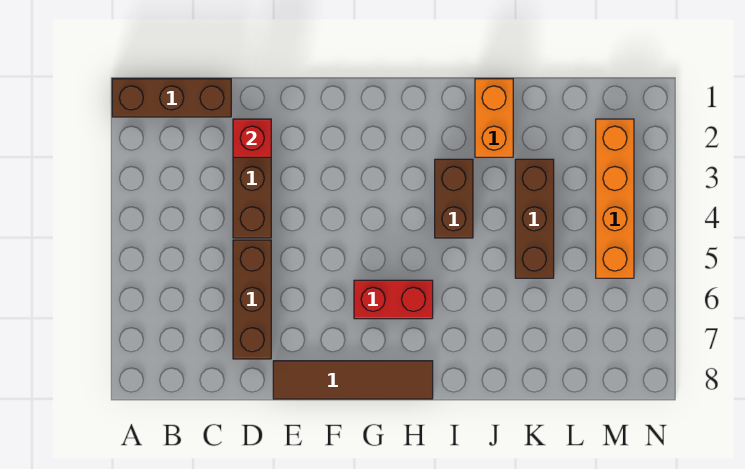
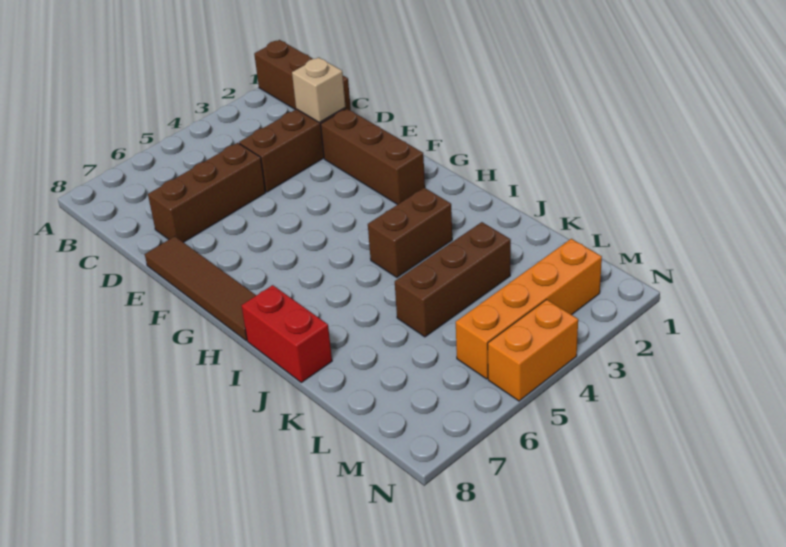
red brick D2 level 2 -> tan brick D2 level 2
none -> brown brick E2:G2 level 1
red brick G6:H6 level 1 -> red brick I8:J8 level 1
orange brick J1:J2 level 1 -> orange brick N4:N5 level 1

